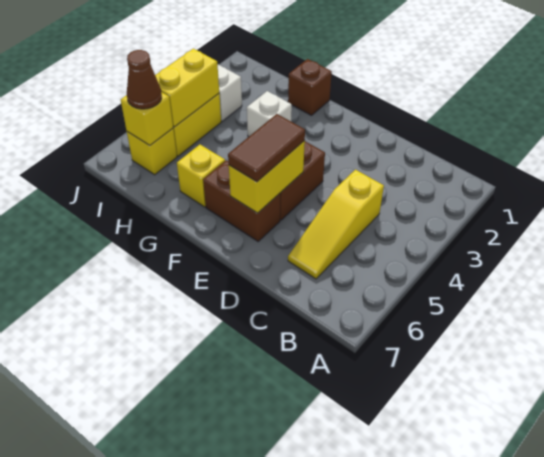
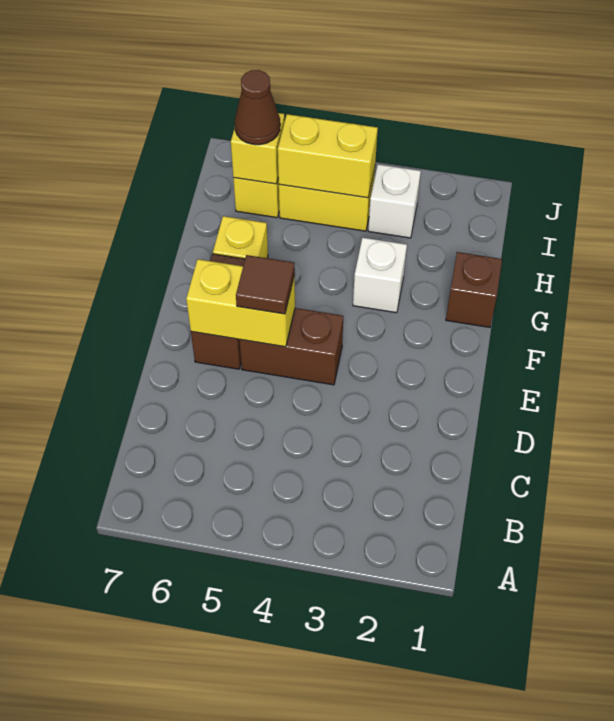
yellow slope C4:C6 level 1 top 4 -> none
brown tile E5:E6 level 3 -> brown tile E5 level 3

